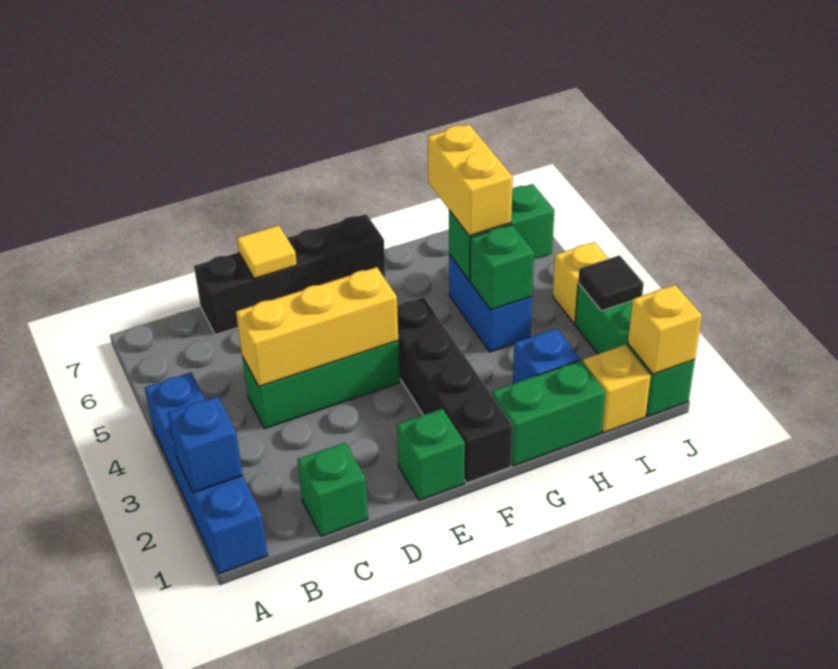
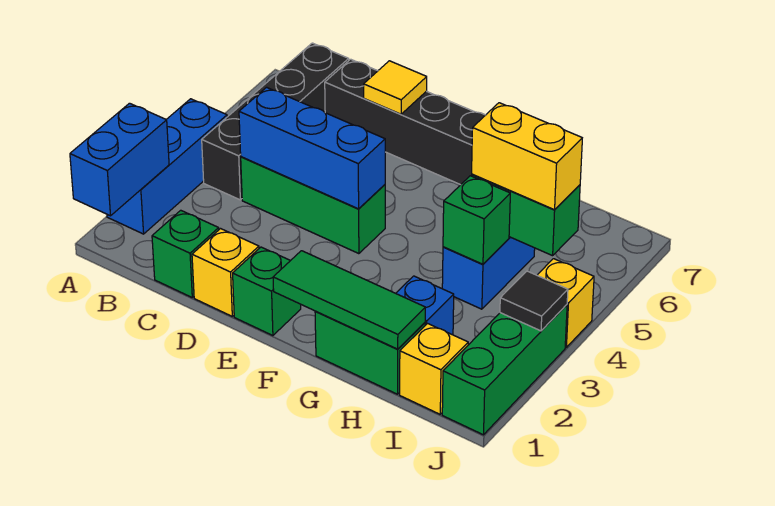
blue brick A1:A4 level 1 -> blue brick A2:A4 level 1
blue brick A2 level 2 -> blue brick A1:A2 level 2
yellow brick C4:E4 level 2 -> blue brick C4:E4 level 2
black brick F1:F4 level 1 -> black brick B4:B7 level 1
none -> green tile F1:H1 level 2
yellow brick H5:H6 level 3 -> yellow brick H5:I5 level 3
yellow brick J1 level 2 -> yellow brick D1 level 1

